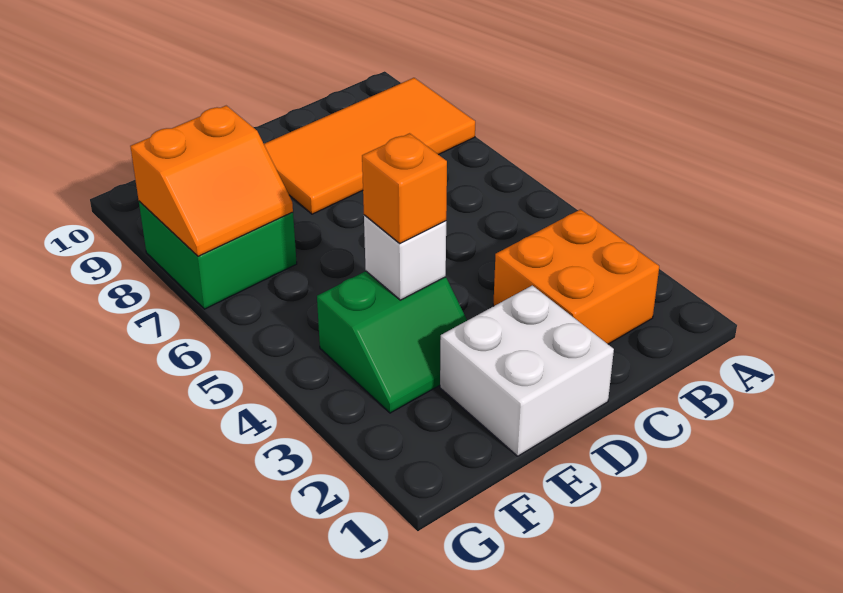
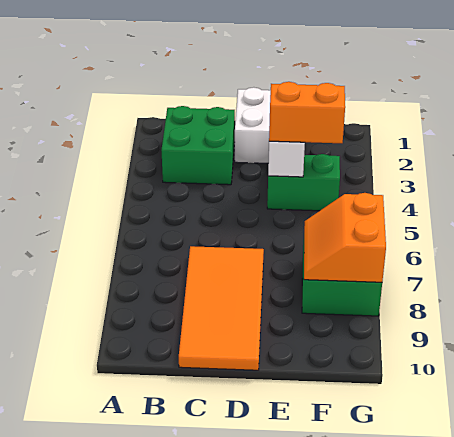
orange tile A8:D9 level 1 -> orange tile C7:D10 level 1
orange brick B2:C3 level 1 -> green brick B2:C3 level 1
orange brick E4 level 3 -> orange brick E4:F4 level 3
orange slope F7:G8 level 2 top 8 -> orange slope F7:G8 level 2 top G

